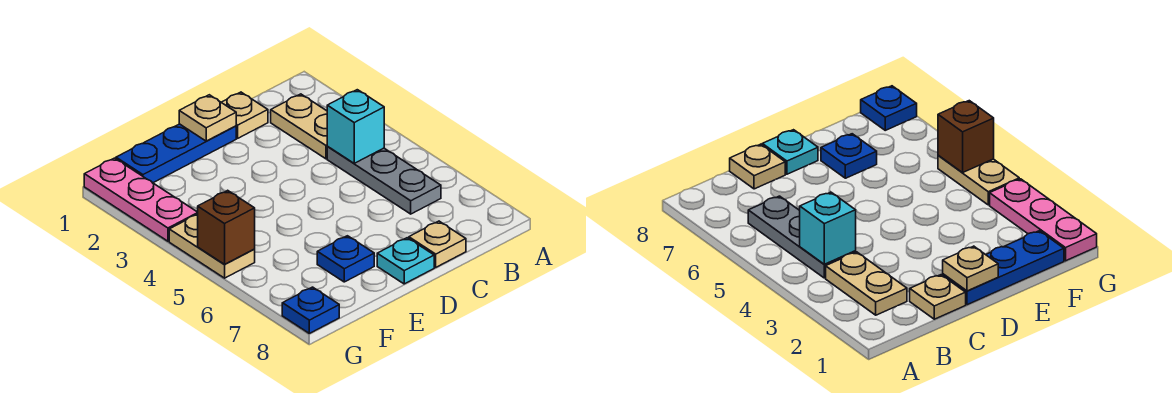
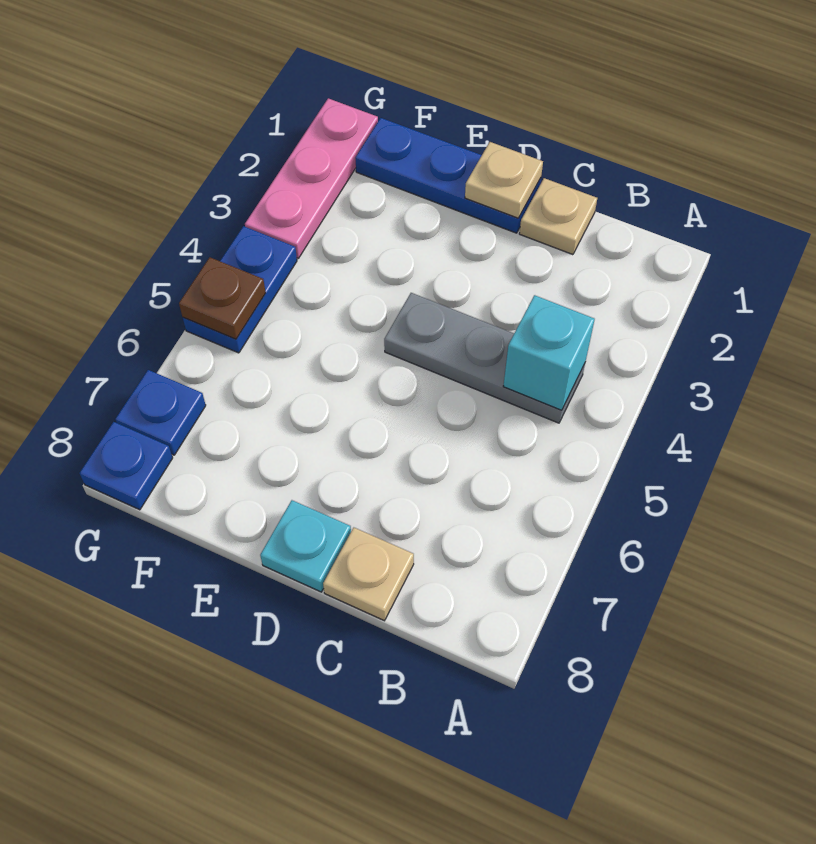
tan plate B2:B3 level 1 -> none
grey plate B4:B6 level 1 -> grey plate B4:D4 level 1
blue plate E7 level 1 -> blue plate G7 level 1
tan plate G4:G5 level 1 -> blue plate G4:G5 level 1
brown brick G5 level 2 -> brown plate G5 level 2

